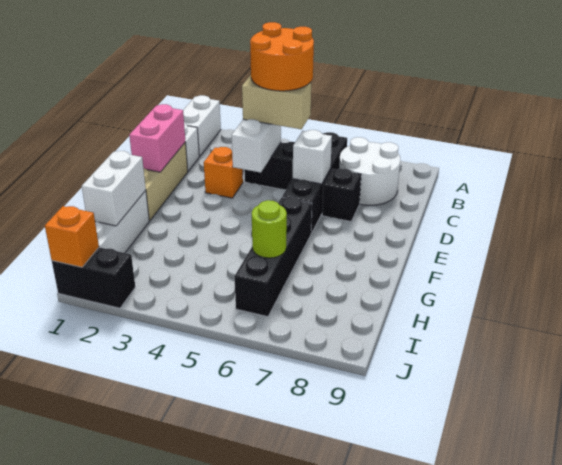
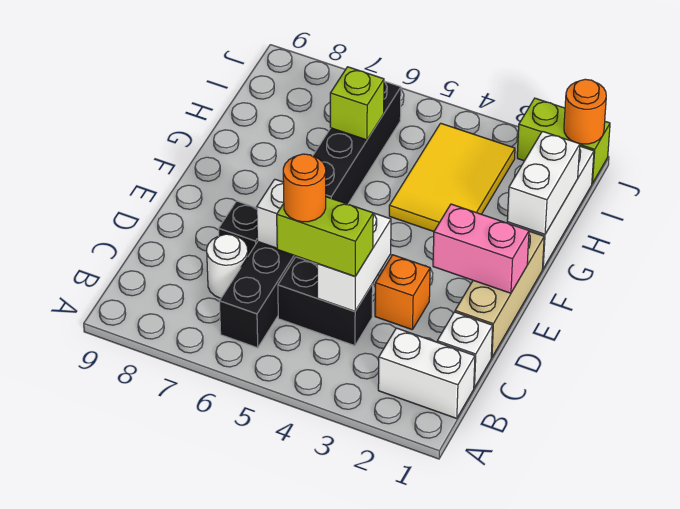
white brick A1:B1 level 1 -> white brick B1:B2 level 1
orange round brick B4:C5 level 4 -> orange round brick C5 level 4
white round brick B7:C8 level 1 -> white round brick C7 level 1
tan brick C4:C5 level 3 -> lime brick C4:C5 level 3
pink brick D1:E1 level 2 -> pink brick E1:E2 level 2
none -> yellow tile G3:I4 level 1
lime round brick H6 level 2 -> lime brick H6 level 2
black brick J1:J2 level 1 -> lime brick J1:J2 level 1
orange brick J1 level 2 -> orange round brick J1 level 2

